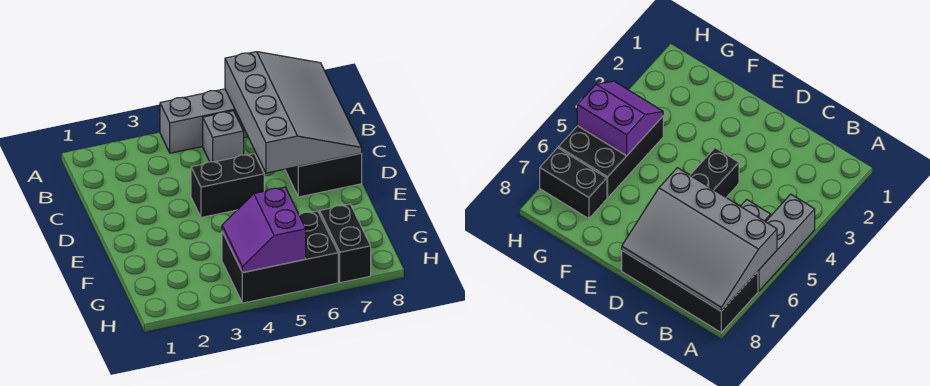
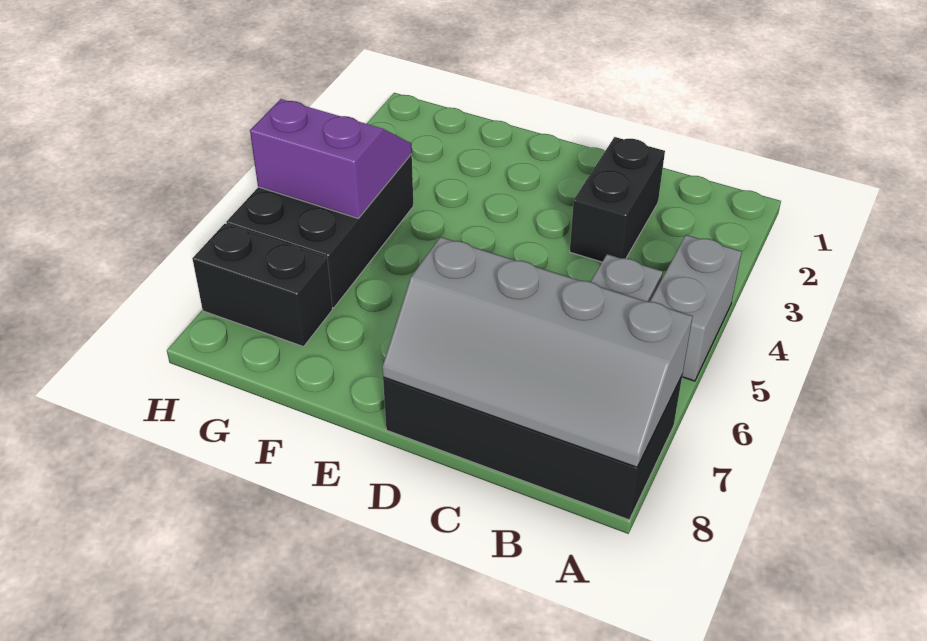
grey brick A4:A6 level 1 -> grey brick A4:A5 level 1
grey slope A6:D8 level 2 top 6 -> grey slope A7:D8 level 2 top 7
black brick D4:D5 level 1 -> black brick C2:C3 level 1

